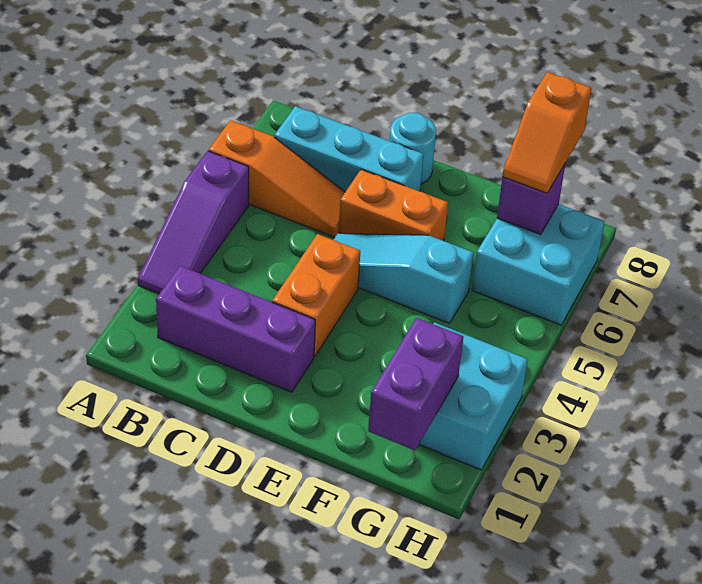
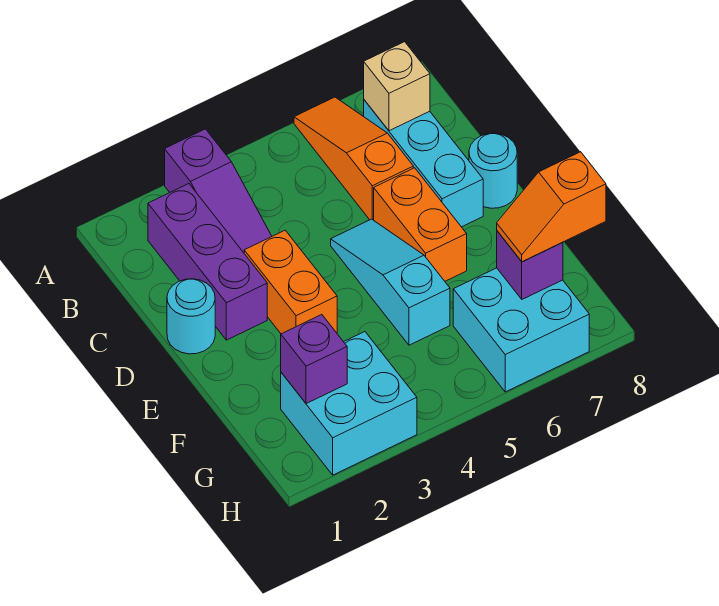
purple slope A3:A5 level 1 top 5 -> purple slope A3:C3 level 1 top A
orange slope A6:C6 level 1 top A -> orange slope A6:C6 level 1 top C
none -> tan brick B7 level 2
none -> cyan round brick D1 level 1
orange brick D3:D4 level 1 -> orange brick D3:E3 level 1
purple brick G1:G2 level 2 -> purple brick G2 level 2

